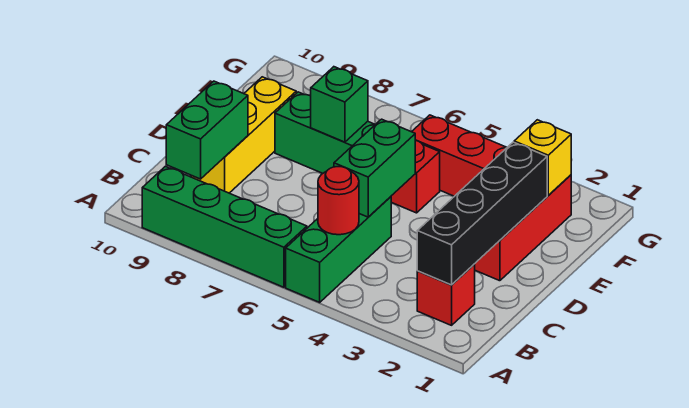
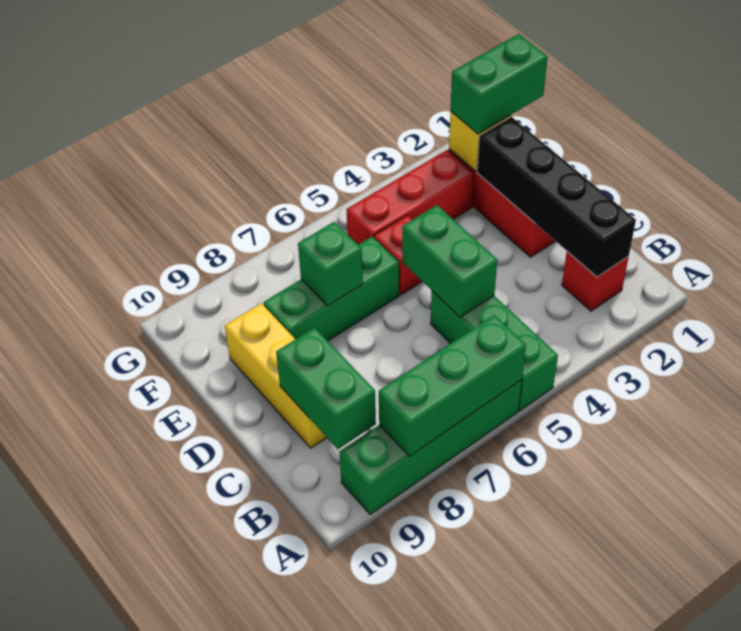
none -> green brick A6:A8 level 2
red round brick B5 level 2 -> none
none -> green brick F1:F2 level 3

